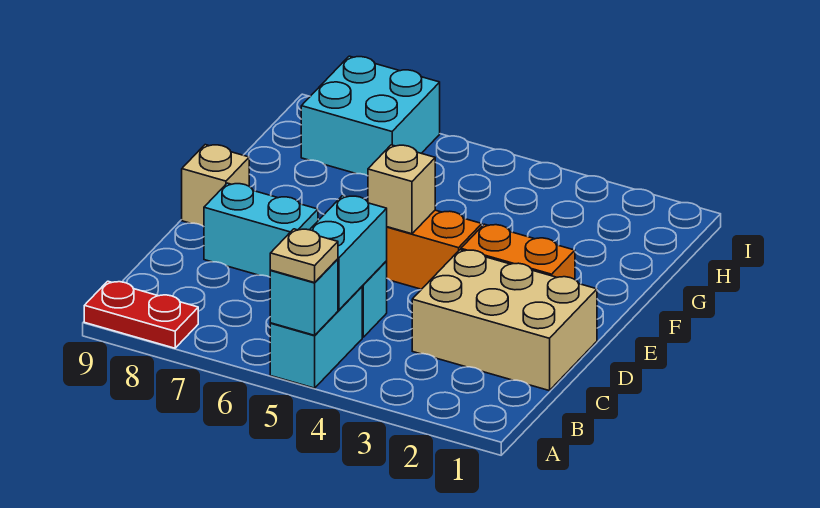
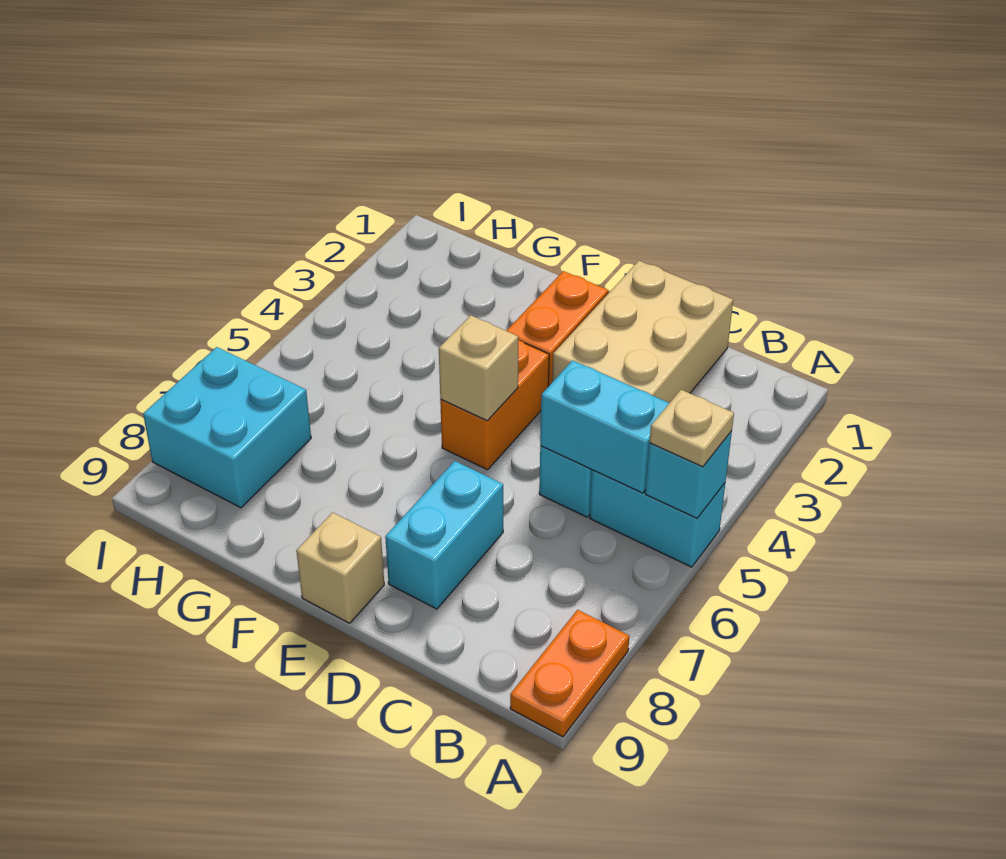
red plate A8:A9 level 1 -> orange plate A8:A9 level 1

